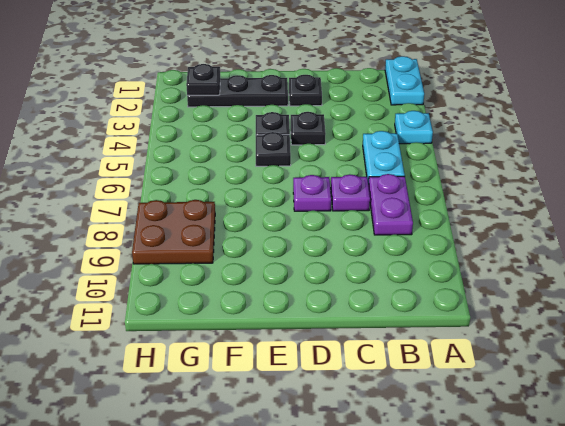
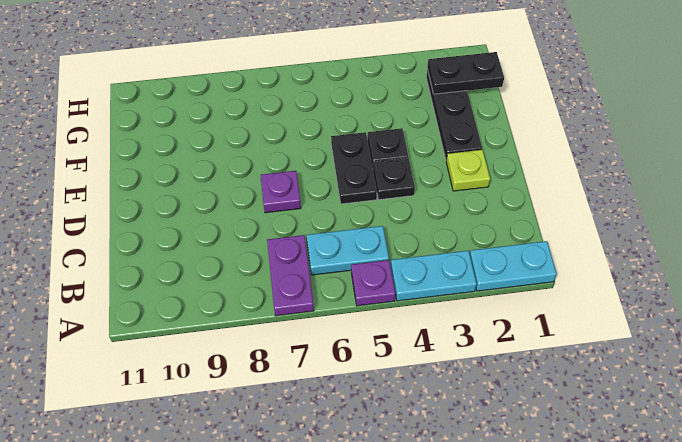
cyan plate A4 level 1 -> cyan plate A3:A4 level 1
purple plate B7:B8 level 1 -> purple plate A7:B7 level 1
purple plate C7 level 1 -> purple plate A5 level 1
black plate D2 level 1 -> lime plate D2 level 1
black plate E5 level 1 -> black plate D5:E5 level 1
black plate G2 level 2 -> black plate G1:G2 level 2
brown plate G8:H9 level 1 -> none

